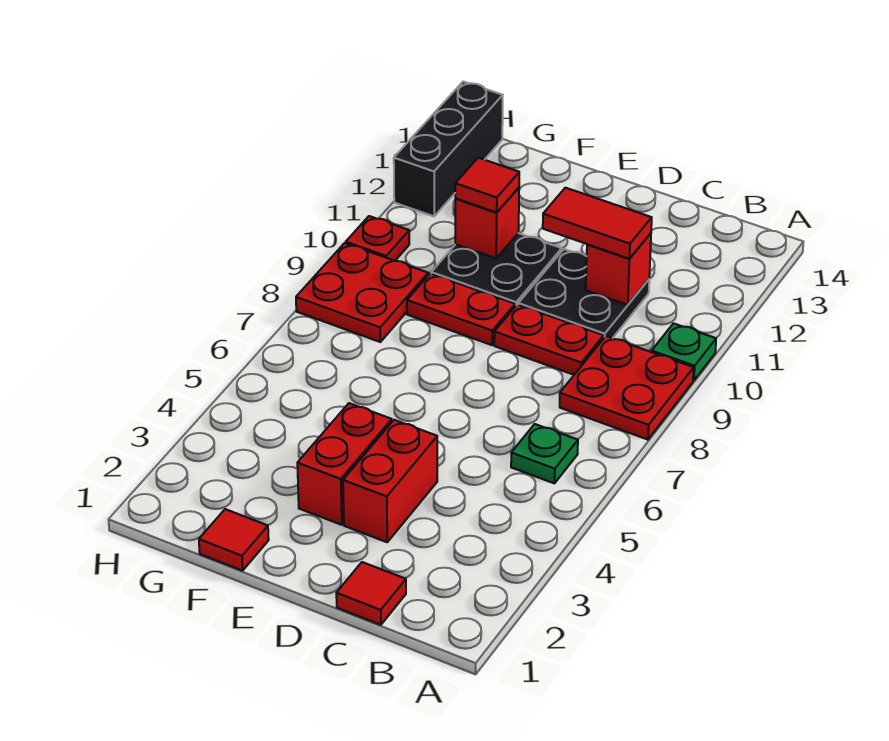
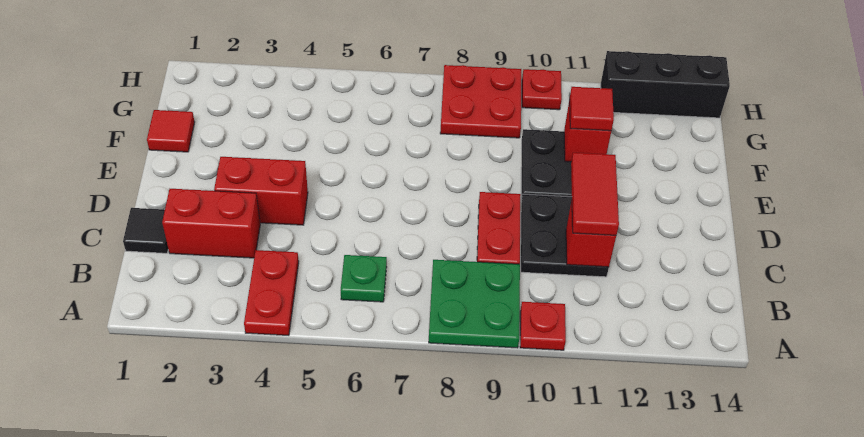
red plate A8:B9 level 1 -> green plate A8:B9 level 1
green plate A10 level 1 -> red plate A10 level 1
red tile C1 level 1 -> black tile C1 level 1
red brick E3:E4 level 1 -> red brick C2:C3 level 1
red plate E9:F9 level 1 -> red plate A4:B4 level 1

